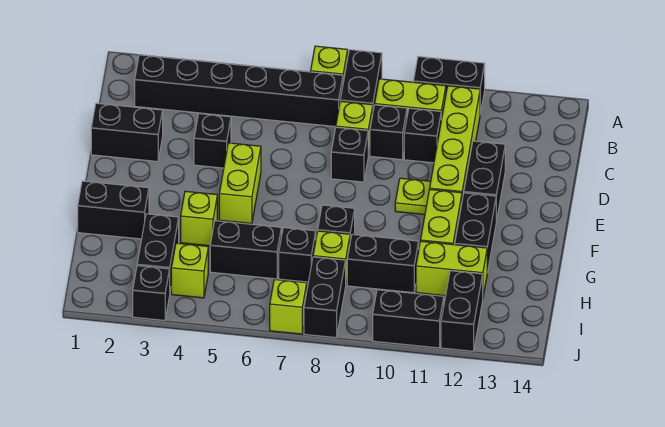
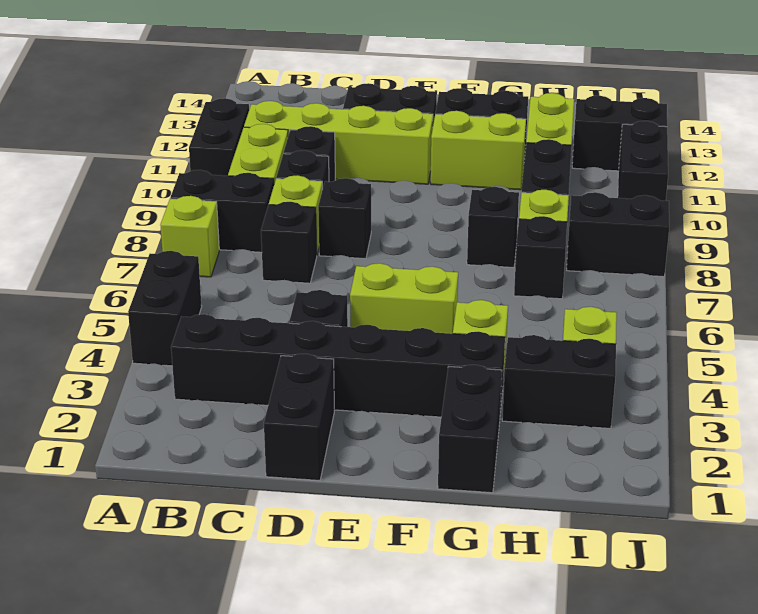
black brick B2:B7 level 1 -> black brick B3:G3 level 1
lime plate E10 level 1 -> none
black brick H5:H6 level 1 -> black brick A4:A5 level 1
black brick J3 level 1 -> black brick C7 level 1
lime brick J7 level 1 -> none

